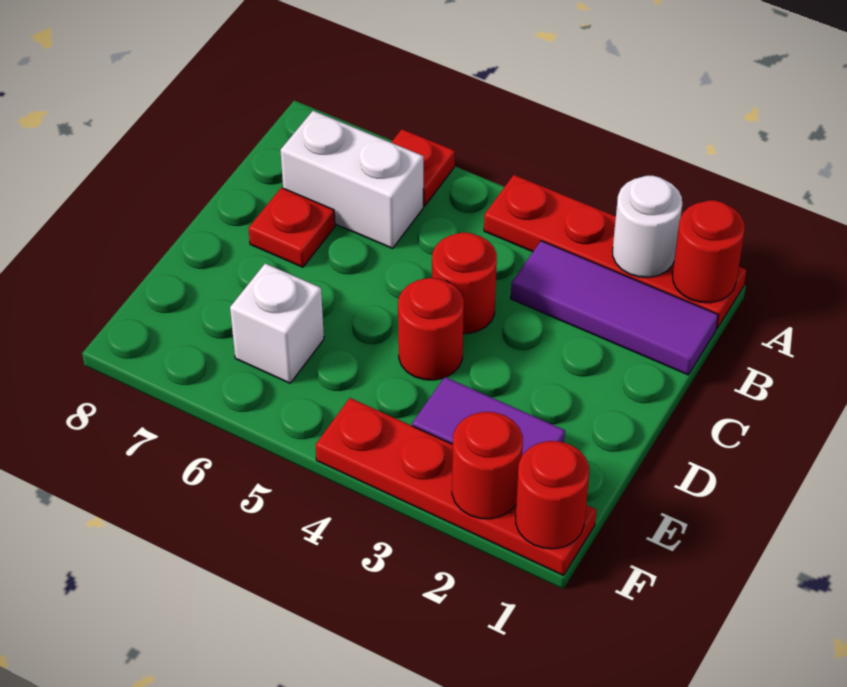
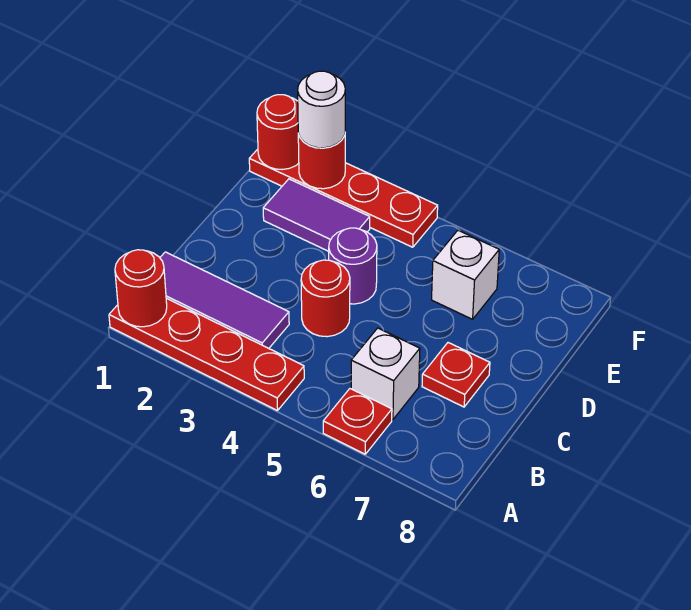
white round brick A2 level 2 -> white round brick F2 level 3
white brick B6:B7 level 1 -> white brick B6 level 1
red round brick D4 level 1 -> purple round brick D4 level 1

